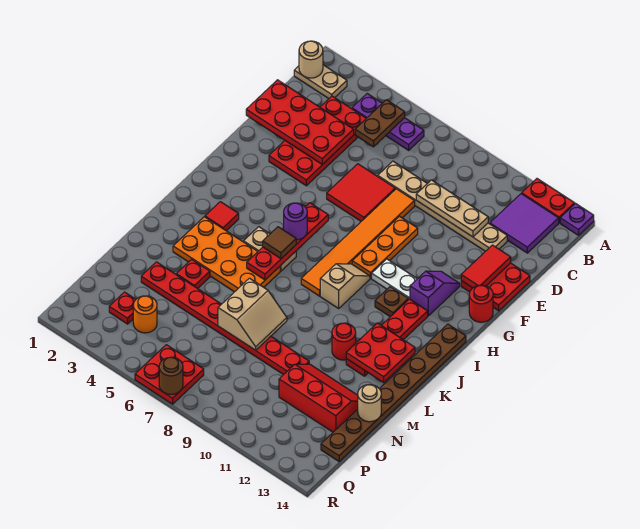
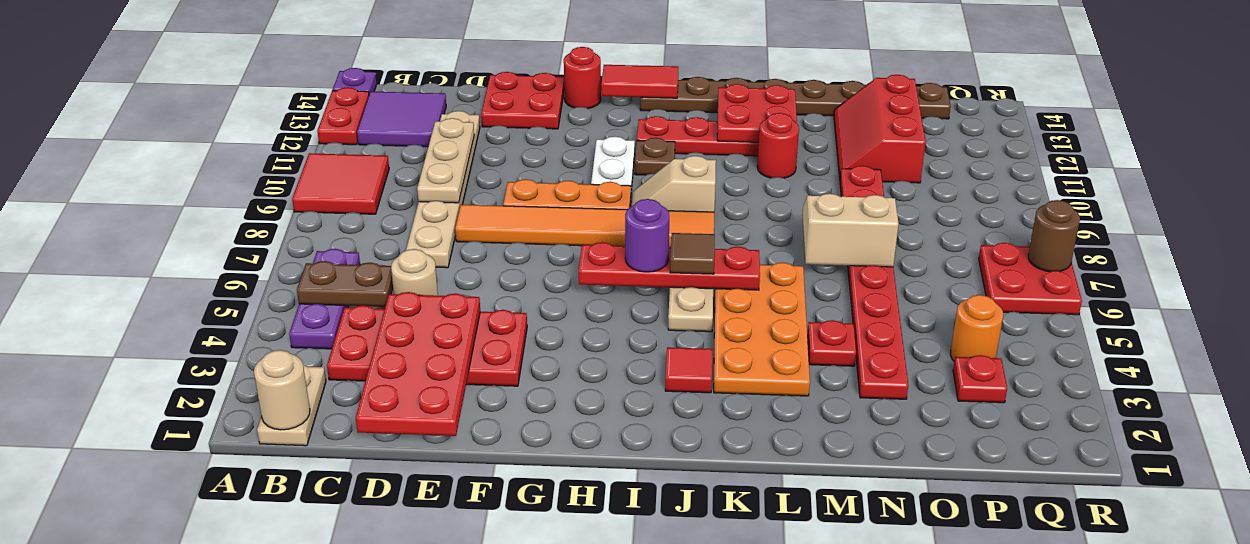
red tile E6:F7 level 1 -> red tile A9:B10 level 1
red tile E13:F13 level 2 -> red tile H14:I14 level 2
purple slope G12:H12 level 1 top H -> none
tan round brick N14 level 2 -> tan round brick D5 level 1

